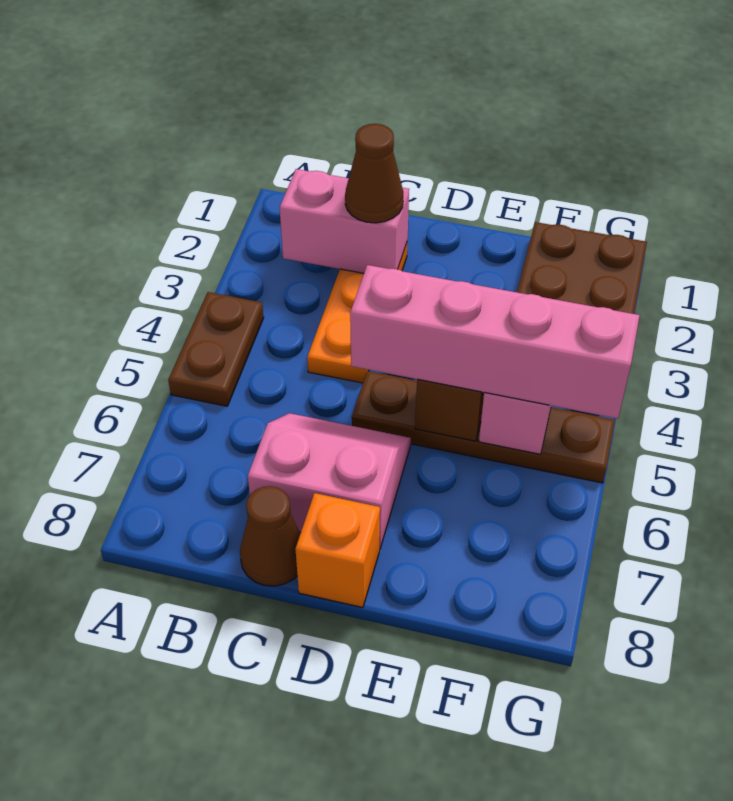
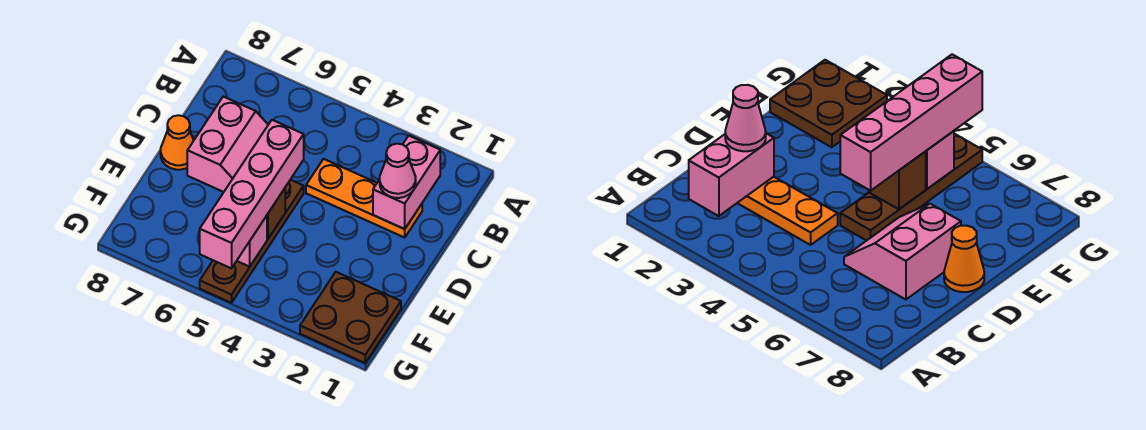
brown plate A4:A5 level 1 -> none
brown cone C2 level 3 -> pink cone C2 level 3
brown cone C8 level 1 -> none
orange brick D8 level 1 -> orange cone D8 level 1

